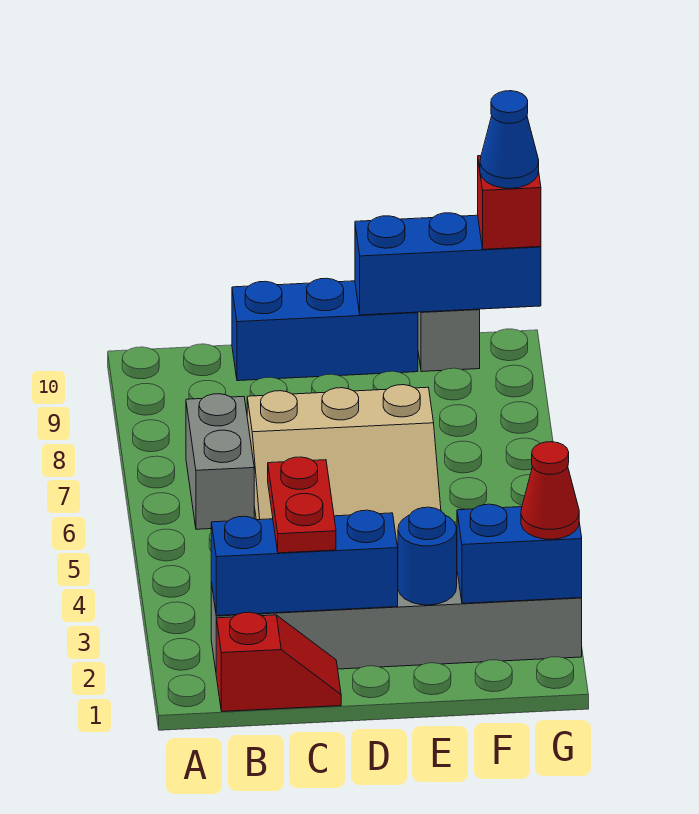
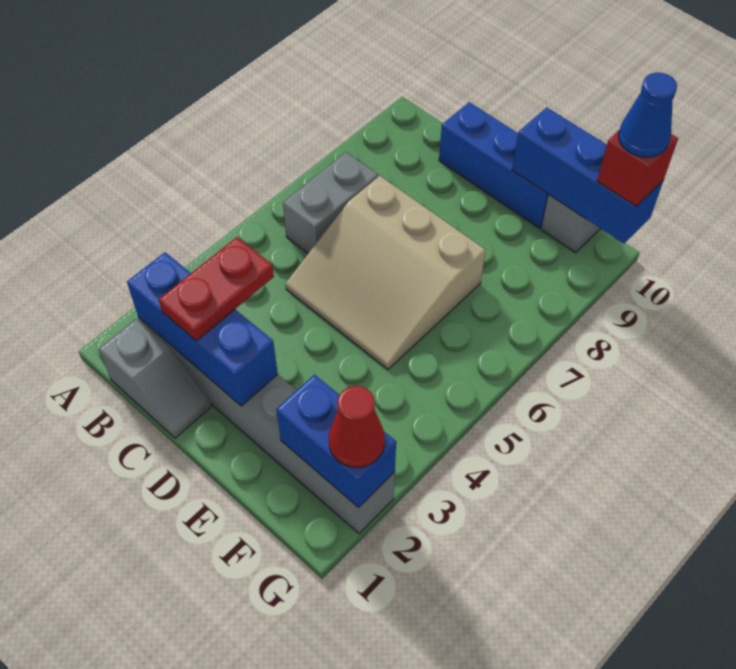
red slope B1:C1 level 1 top B -> grey slope B1:C1 level 1 top B
blue round brick E2 level 2 -> none

